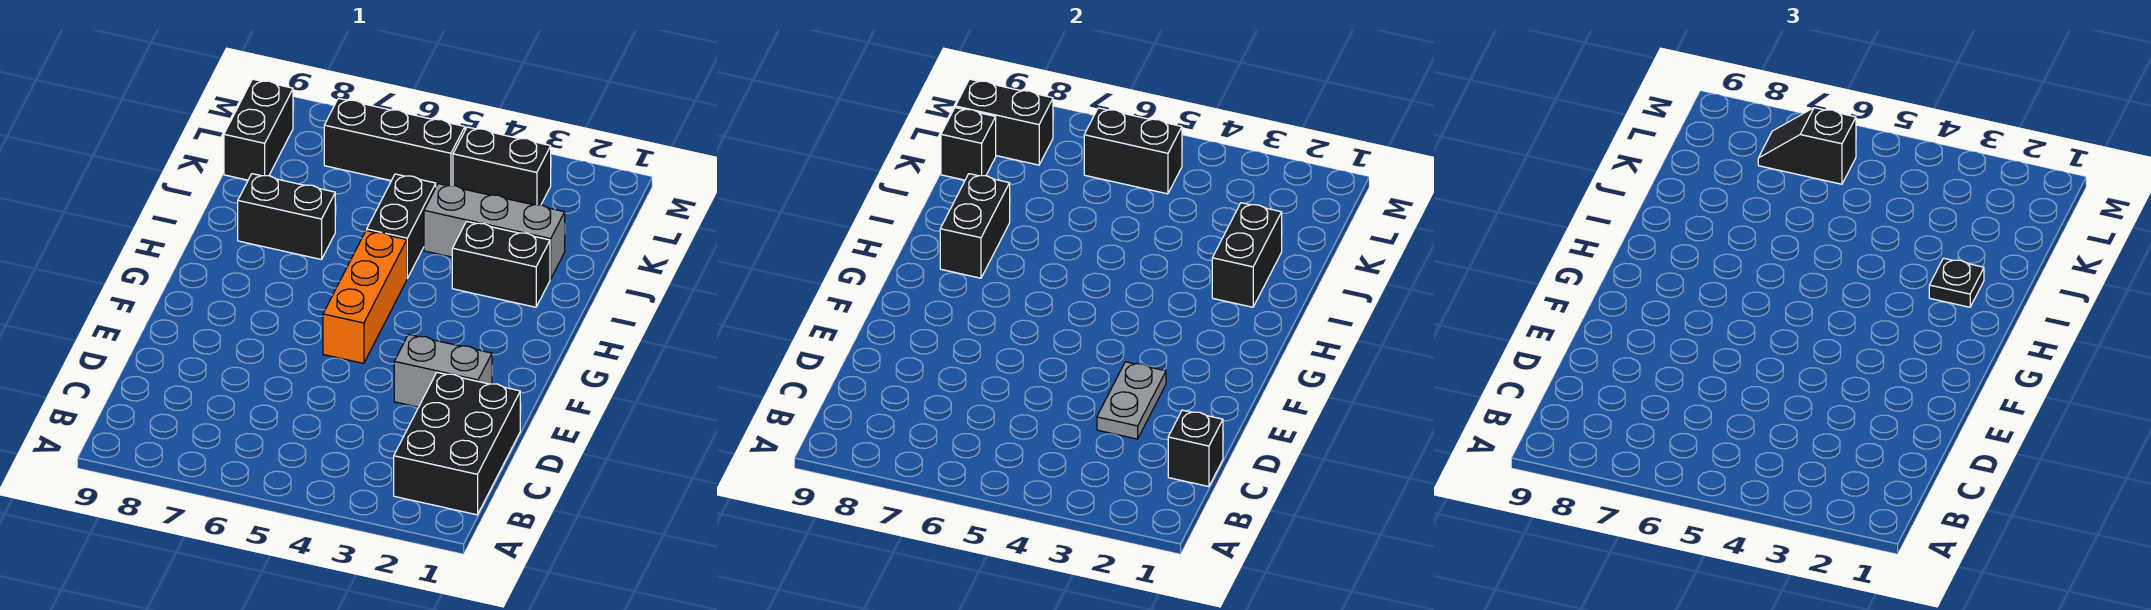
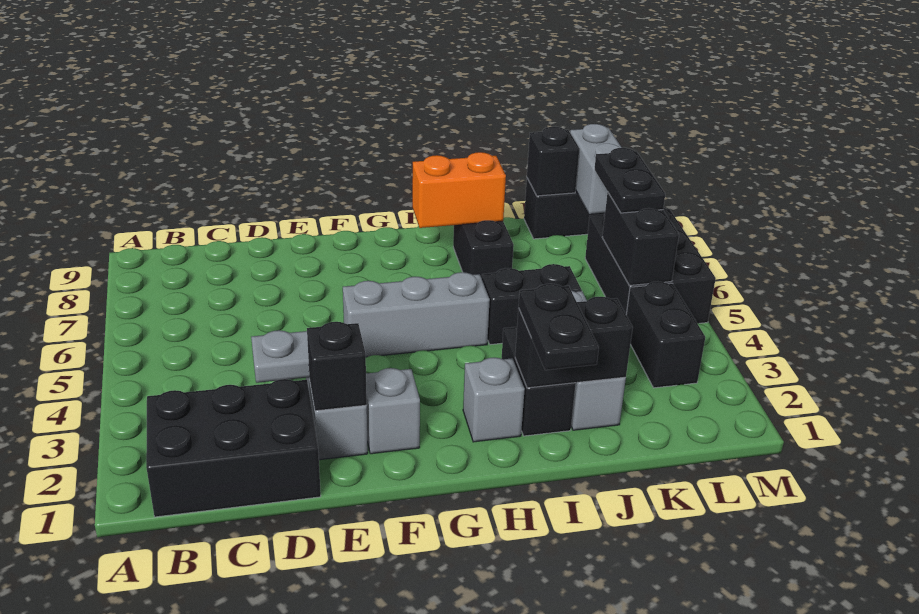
black brick C1 level 2 -> black brick E2 level 2
none -> grey brick F2 level 1
orange brick F5:H5 level 1 -> grey brick F5:H5 level 1
none -> grey brick H2 level 1
black brick H8:I8 level 2 -> orange brick H8:I8 level 2
black plate I2 level 3 -> black plate I1:I2 level 3
black brick L5:L7 level 1 -> black brick L5:M7 level 1
black slope L6:L7 level 3 top 6 -> black plate L6:L7 level 3
black brick L8:L9 level 2 -> grey brick L8:L9 level 2

